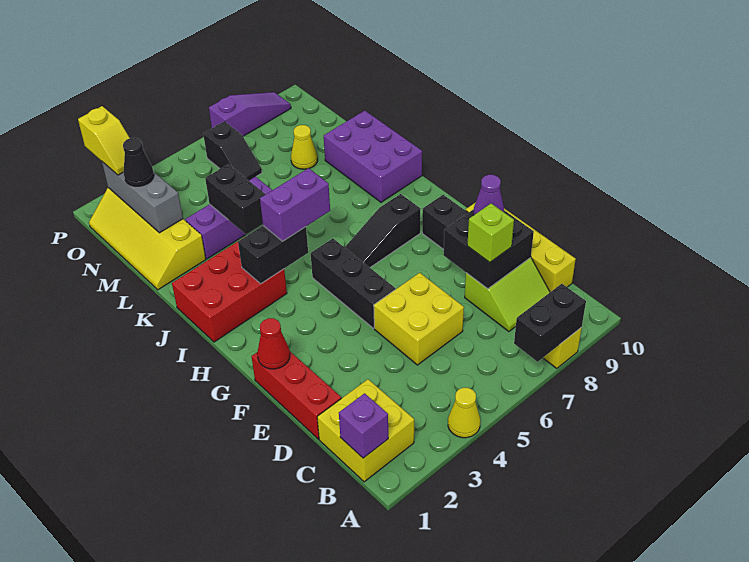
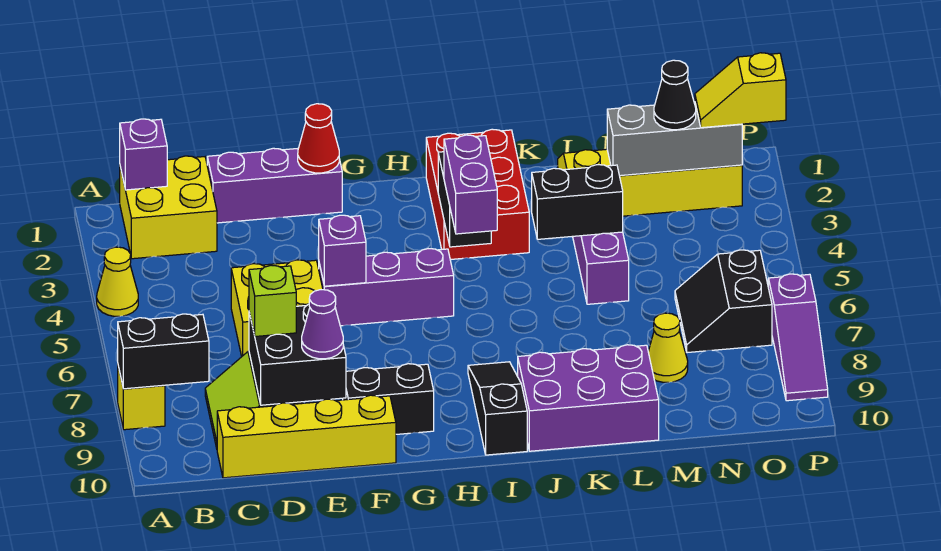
black brick A7:A8 level 2 -> black brick A8:B8 level 2
red brick D1:F1 level 1 -> purple brick D1:F1 level 1
black brick F5:H5 level 1 -> purple brick F5:H5 level 1
none -> purple brick F5 level 2
black slope H6:H8 level 1 top 8 -> black slope I8:I10 level 1 top 10
black slope N6:O6 level 1 top O -> black slope N6:O7 level 1 top O

